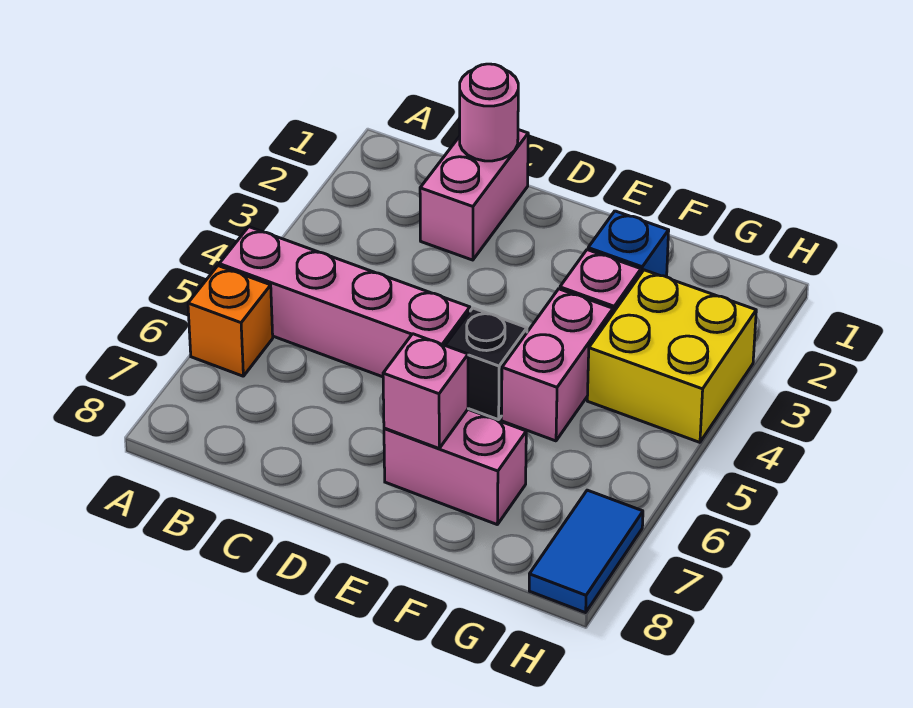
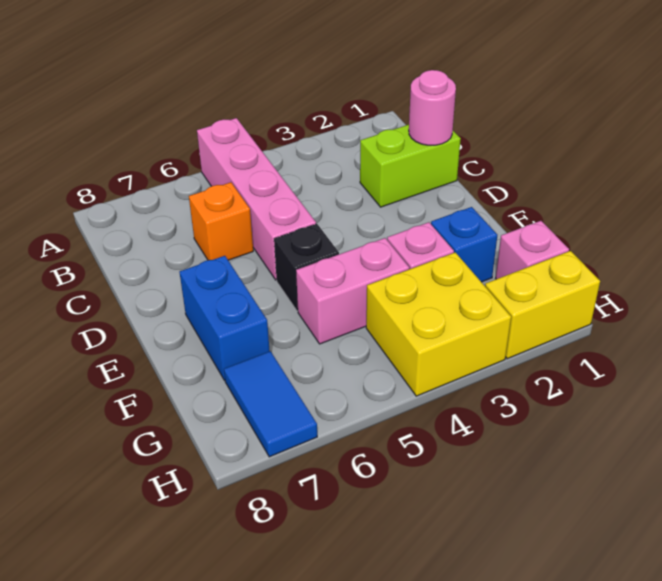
orange brick A6 level 1 -> orange brick C6 level 1
pink brick C1:C2 level 1 -> lime brick C1:C2 level 1
pink brick E7:F7 level 1 -> blue brick E7:F7 level 1
pink brick E7 level 2 -> pink brick G1 level 1
none -> yellow brick H1:H2 level 1
blue tile H7:H8 level 1 -> blue tile G7:H7 level 1

